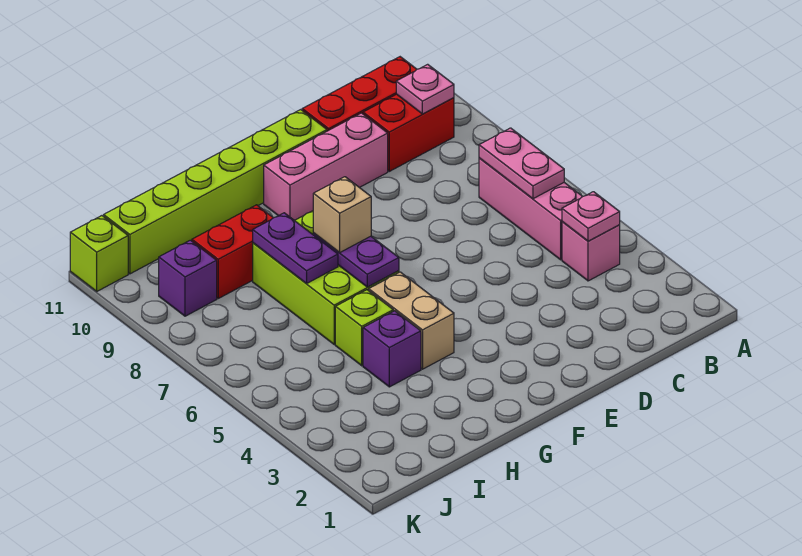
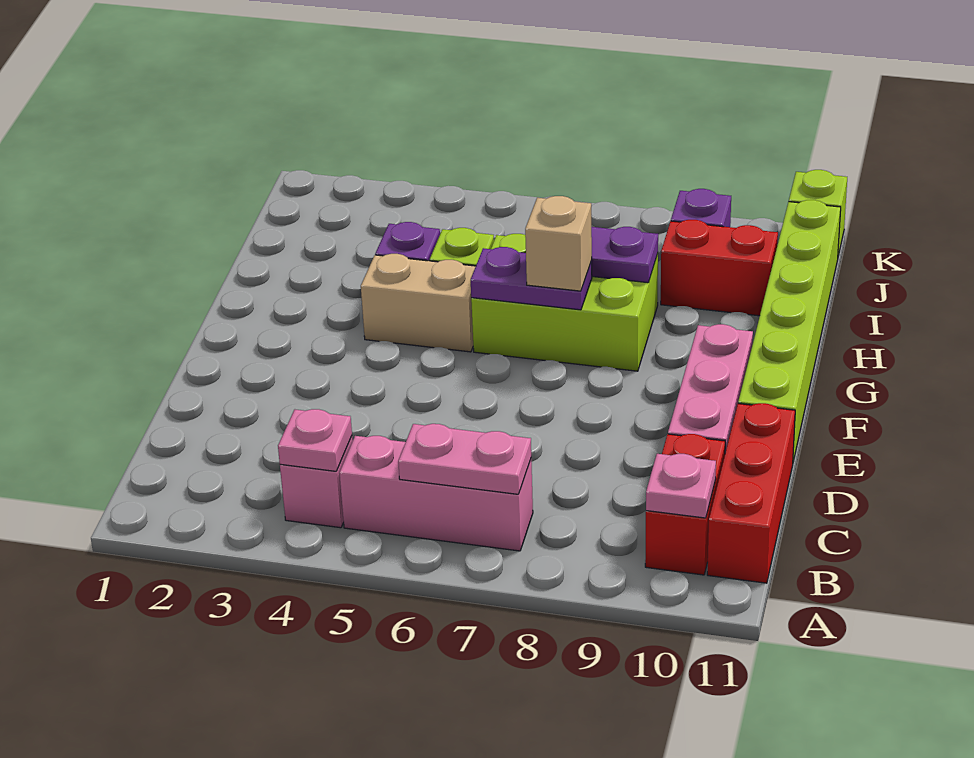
red brick H9:I9 level 1 -> red brick I9:I10 level 1

